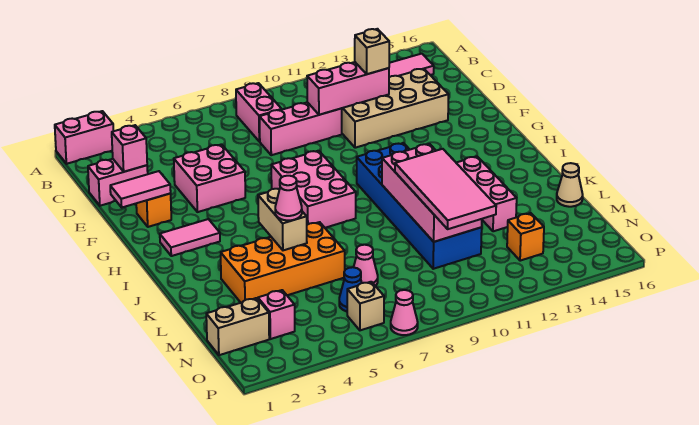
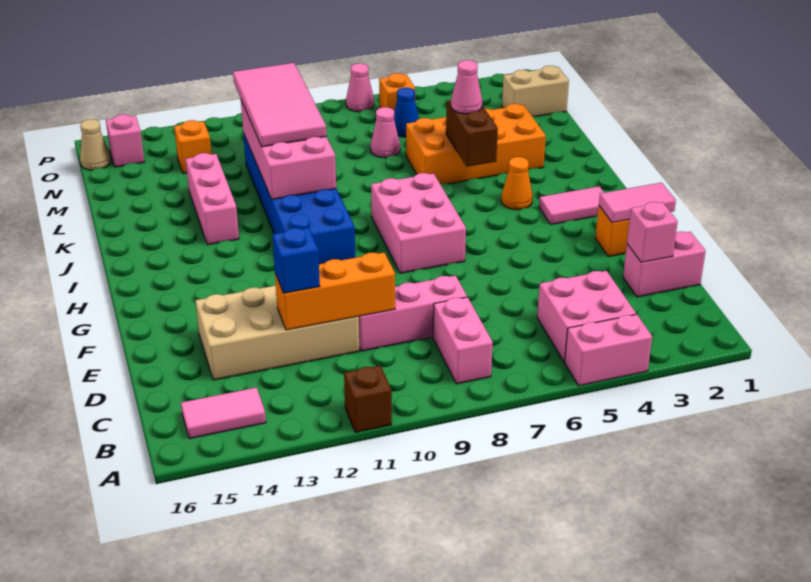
pink brick A1:A2 level 1 -> pink brick A4:A5 level 1
none -> brown brick A11 level 1
pink brick D10:D12 level 2 -> orange brick D10:D12 level 2
tan brick D12 level 3 -> blue brick D12 level 3
pink brick E4:F5 level 1 -> pink brick B4:C5 level 1
none -> orange cone I4 level 1
tan brick J5:K5 level 2 -> brown brick J5:K5 level 2
tan cone L16 level 1 -> tan cone O16 level 1
pink brick N3 level 1 -> pink brick O15 level 1
tan brick O6 level 1 -> orange brick O6 level 1

